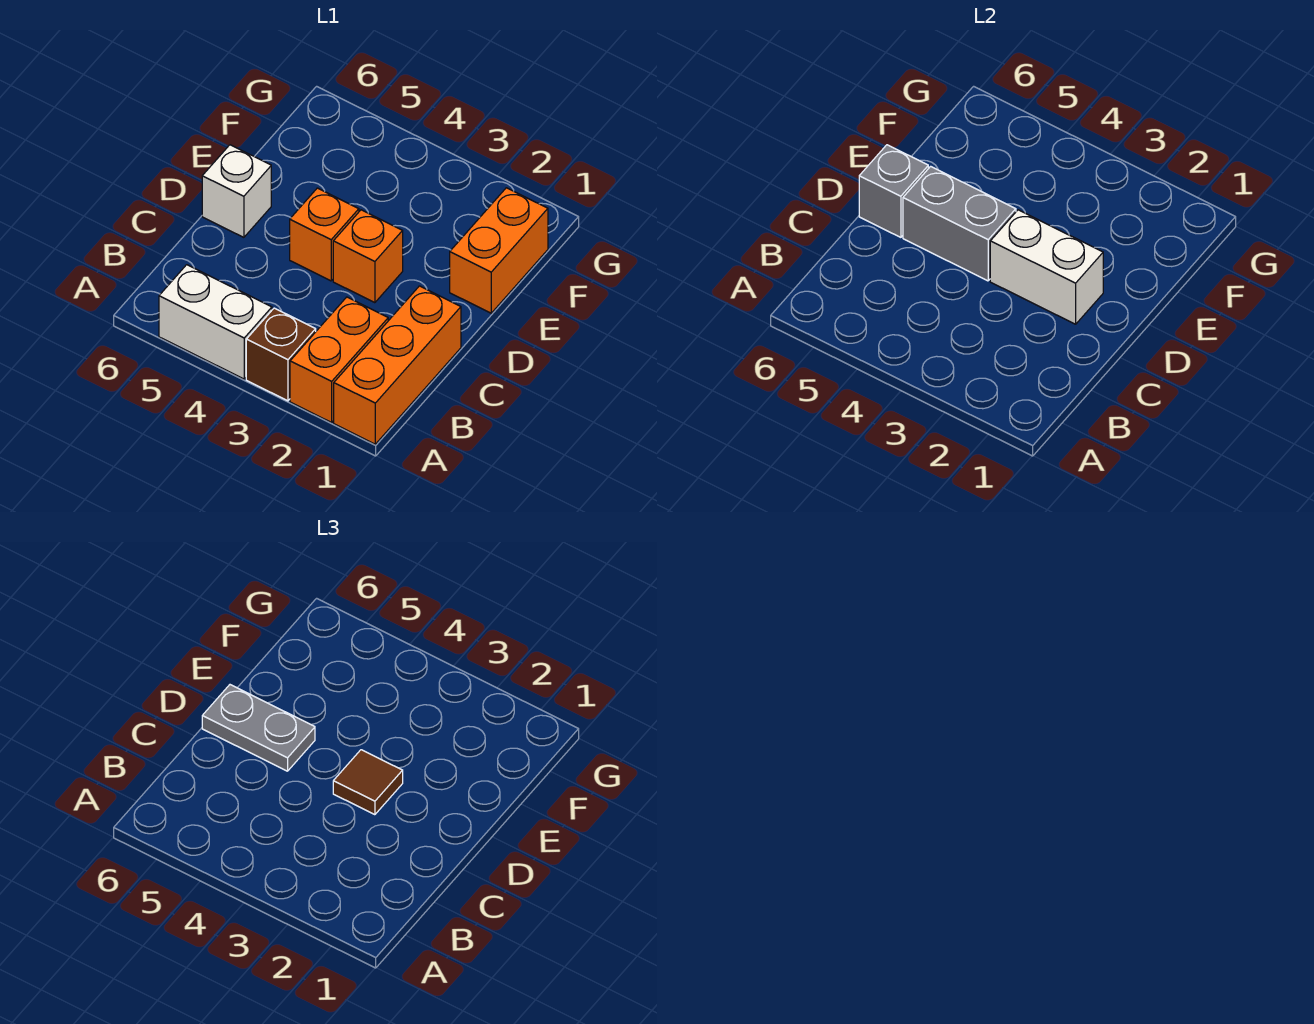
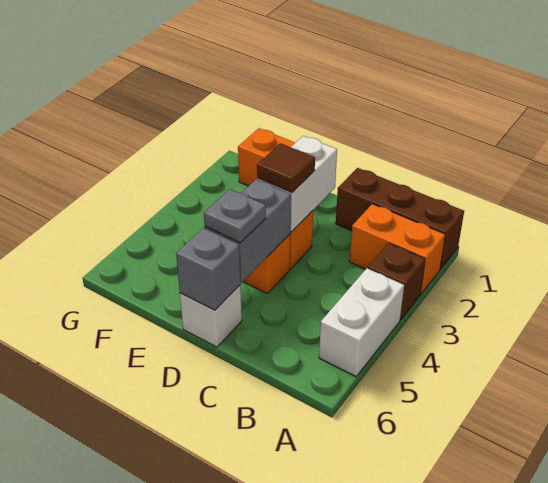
orange brick A1:C1 level 1 -> brown brick A1:C1 level 1
grey plate D5:D6 level 3 -> grey plate D5 level 3

